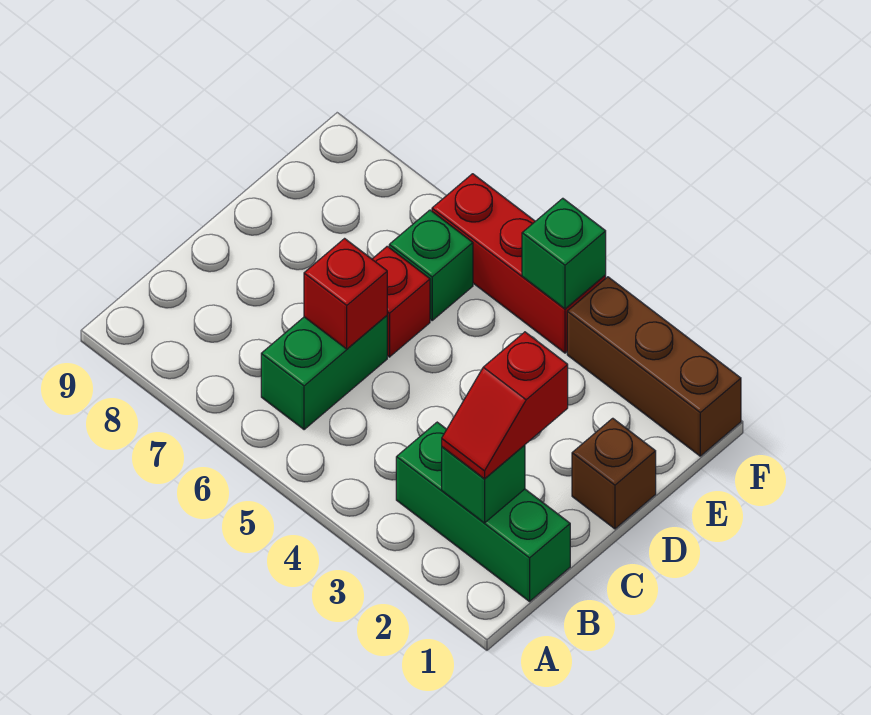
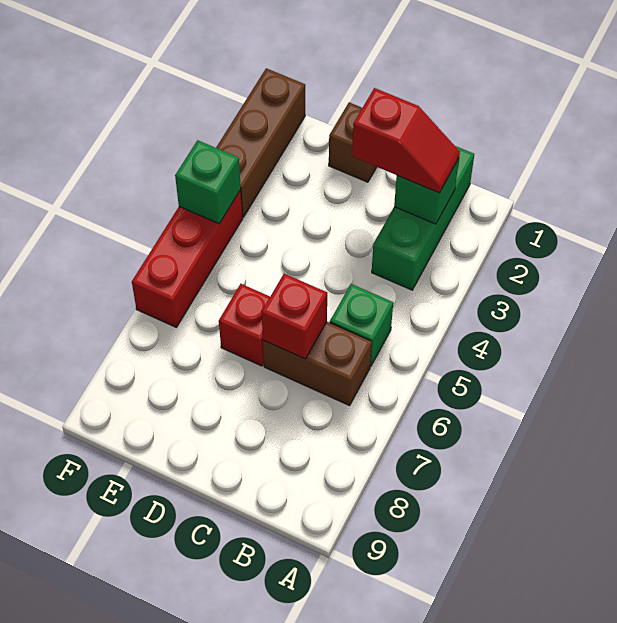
green brick B6:C6 level 1 -> brown brick B6:C6 level 1
green brick E6 level 1 -> green brick B5 level 1

